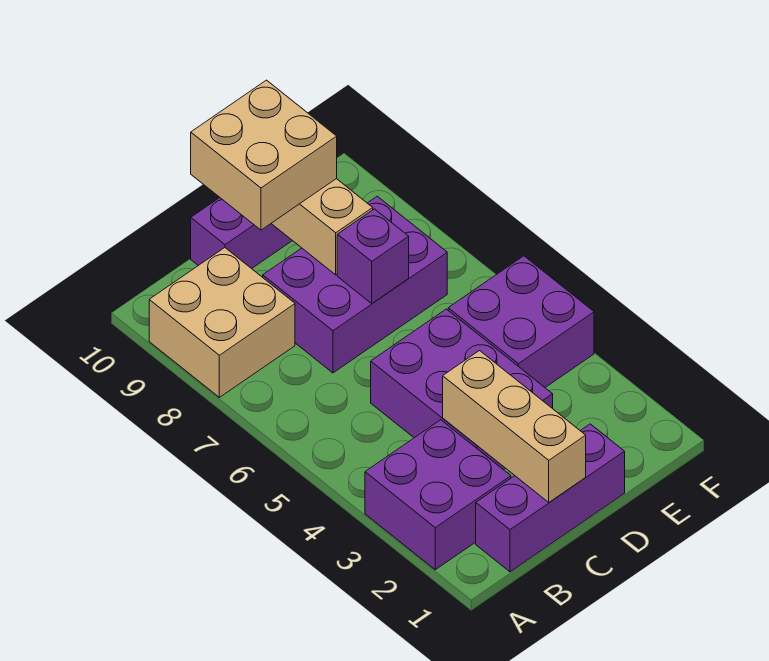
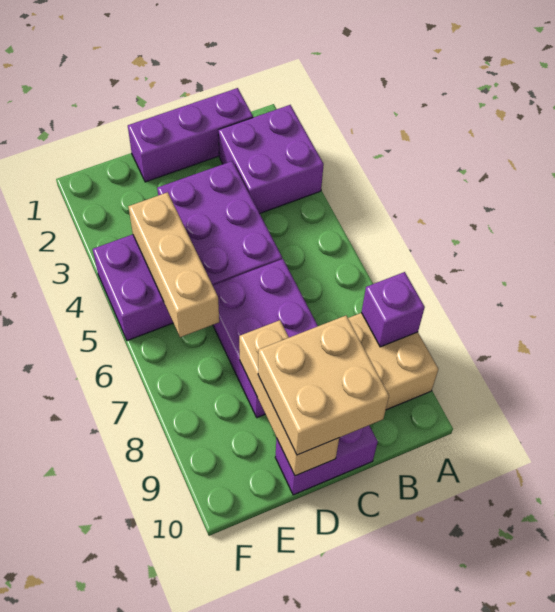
tan brick C1:C3 level 2 -> tan brick E4:E6 level 2
purple brick C7:E8 level 1 -> purple brick C6:D8 level 1
purple brick D7 level 2 -> purple brick A8 level 2

